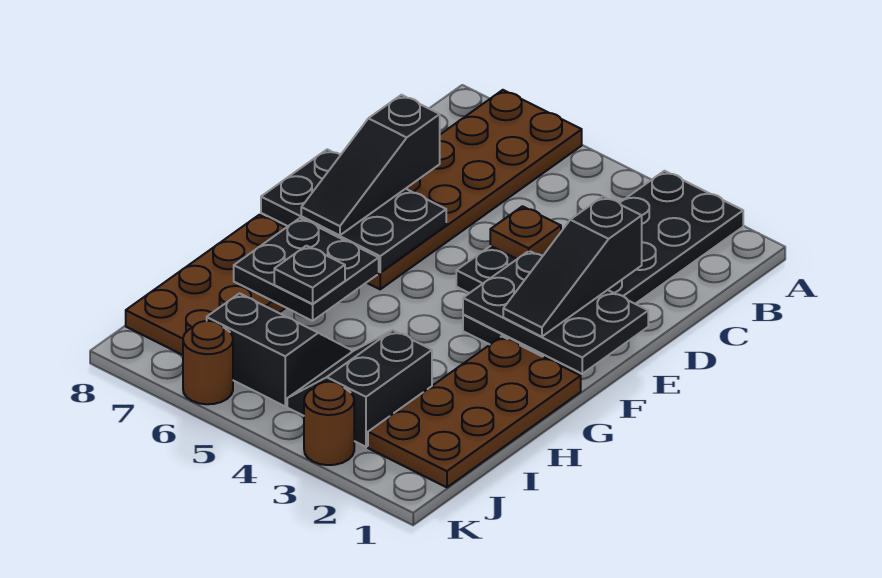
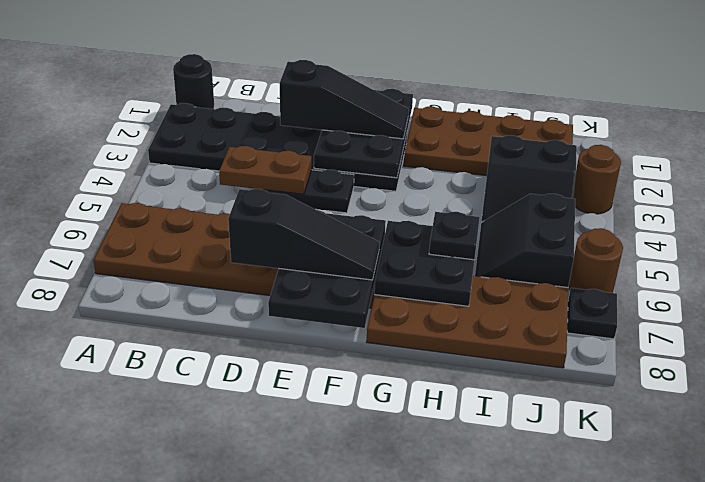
none -> black round brick A1 level 1
brown plate D4 level 2 -> brown plate C4:D4 level 2
none -> black plate K7 level 1

